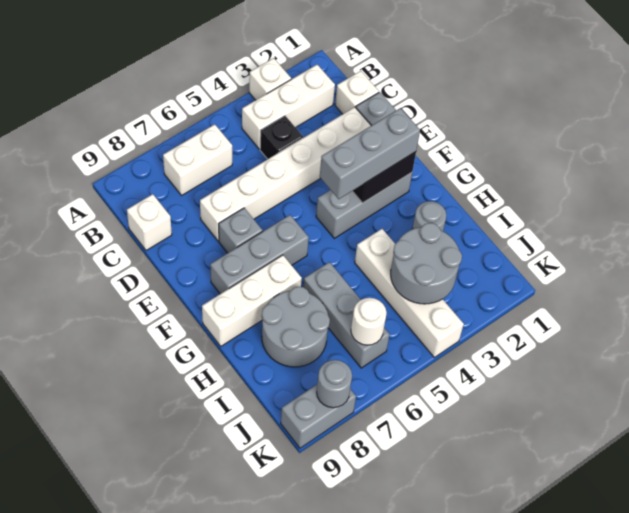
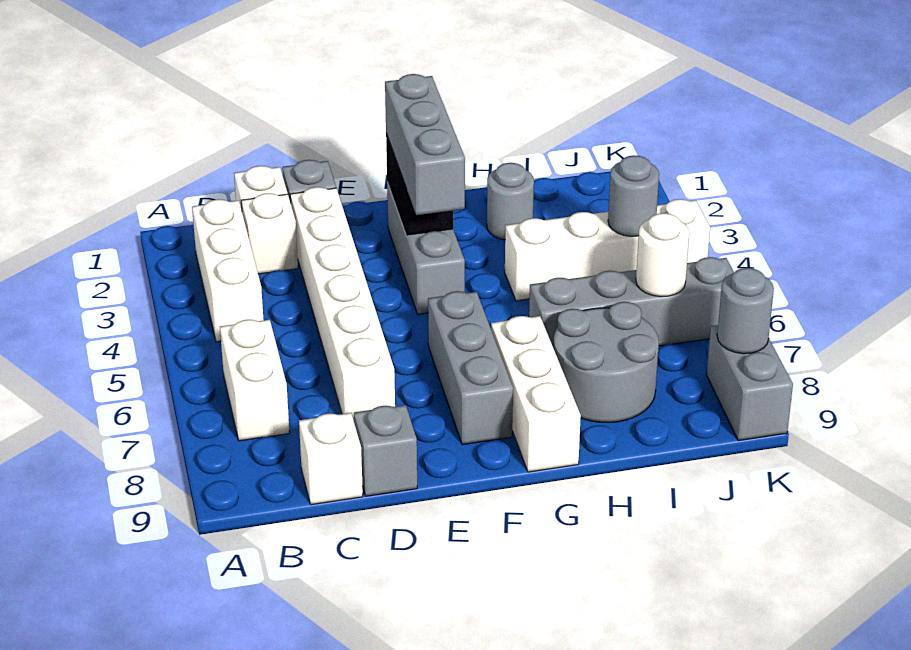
white brick A3 level 1 -> white brick C2 level 1
black brick C4 level 1 -> none
grey brick E7 level 1 -> grey brick D9 level 1
grey brick H6:J6 level 1 -> grey brick H6:K6 level 1
grey round brick I3:J4 level 2 -> grey round brick J4 level 2

